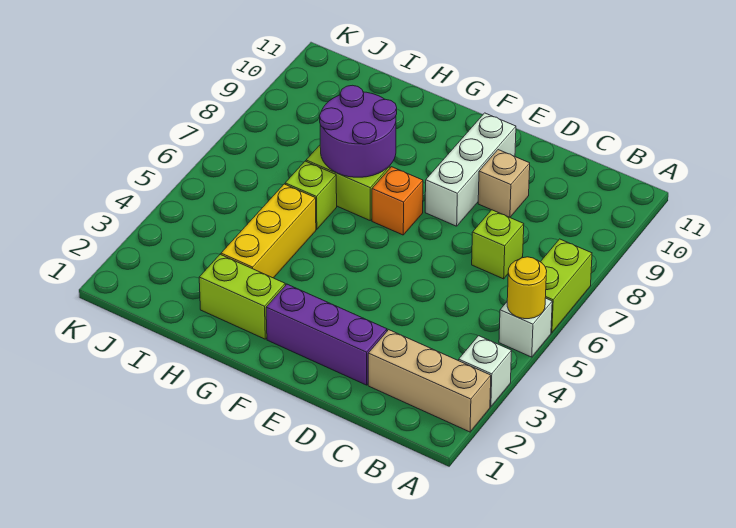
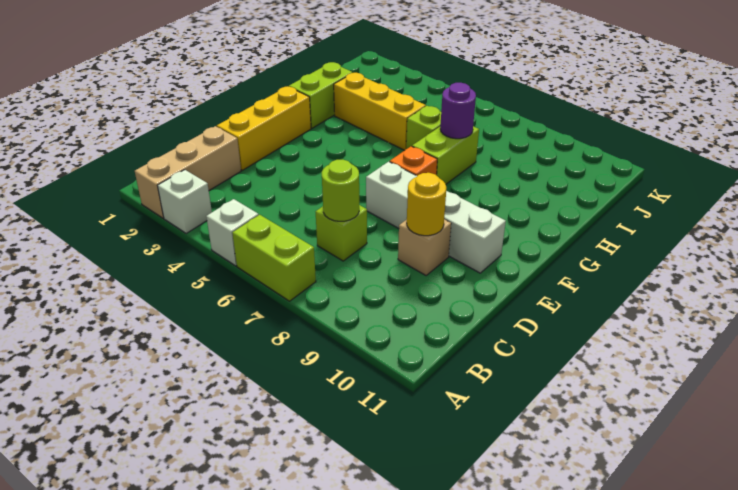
yellow round brick A5 level 2 -> yellow round brick D9 level 2
none -> lime round brick C7 level 2
purple brick D2:F2 level 1 -> yellow brick D2:F2 level 1
white brick E8:E10 level 1 -> white brick E7:E10 level 1
purple round brick G7:H8 level 2 -> purple round brick H7 level 2

